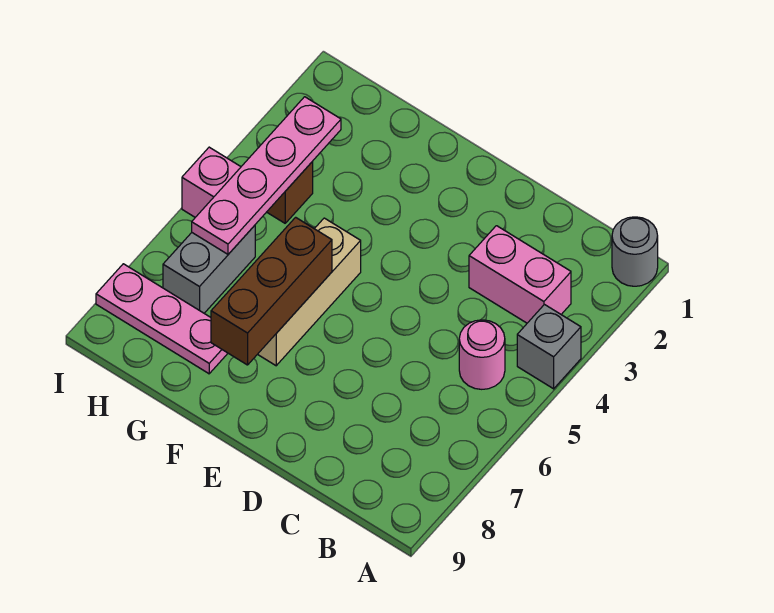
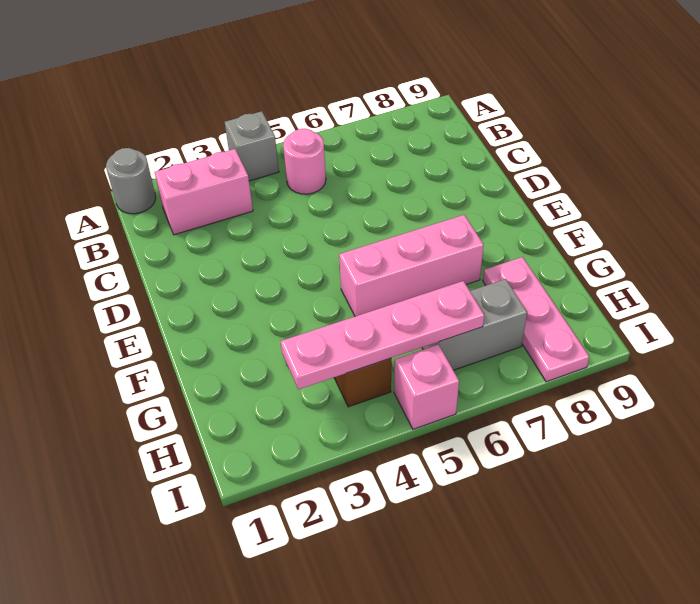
pink brick B3:C3 level 1 -> pink brick B2:B3 level 1
tan brick F5:F7 level 1 -> pink brick F5:F7 level 1
brown brick F6:F8 level 2 -> none

